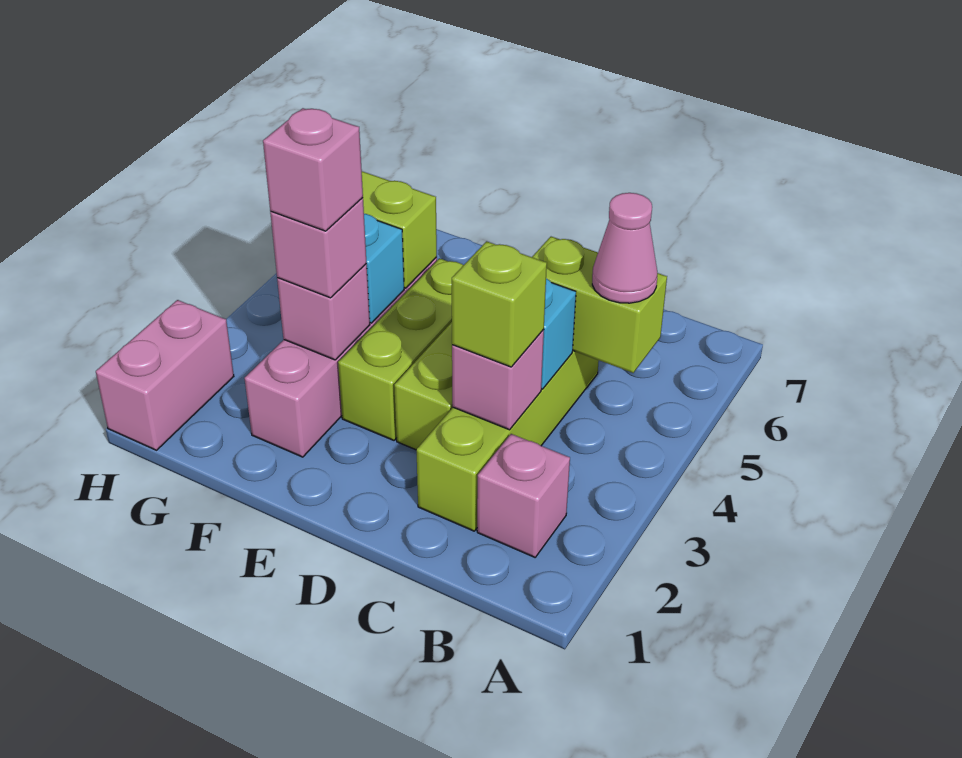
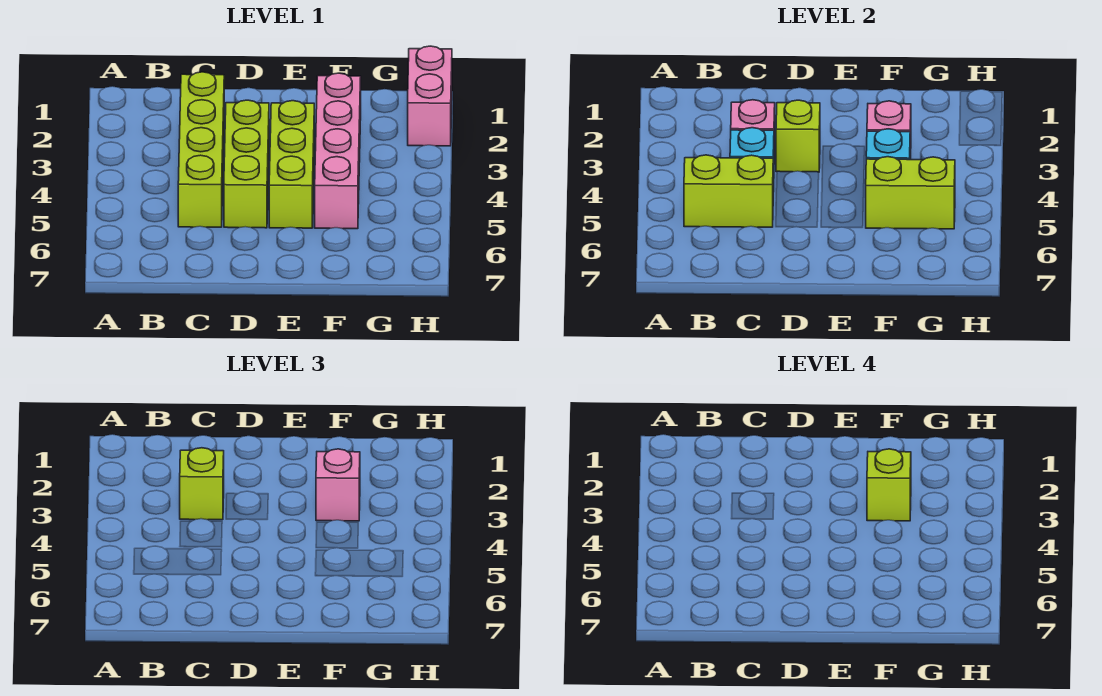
pink brick B2 level 1 -> none
pink cone B5 level 3 -> none
none -> lime brick D3 level 2
pink brick F3 level 4 -> lime brick F3 level 4

